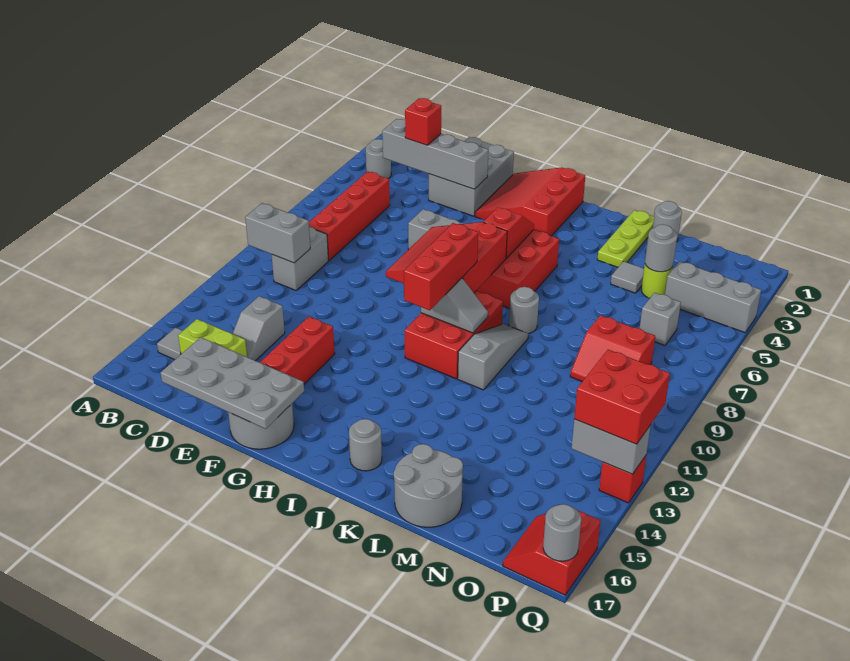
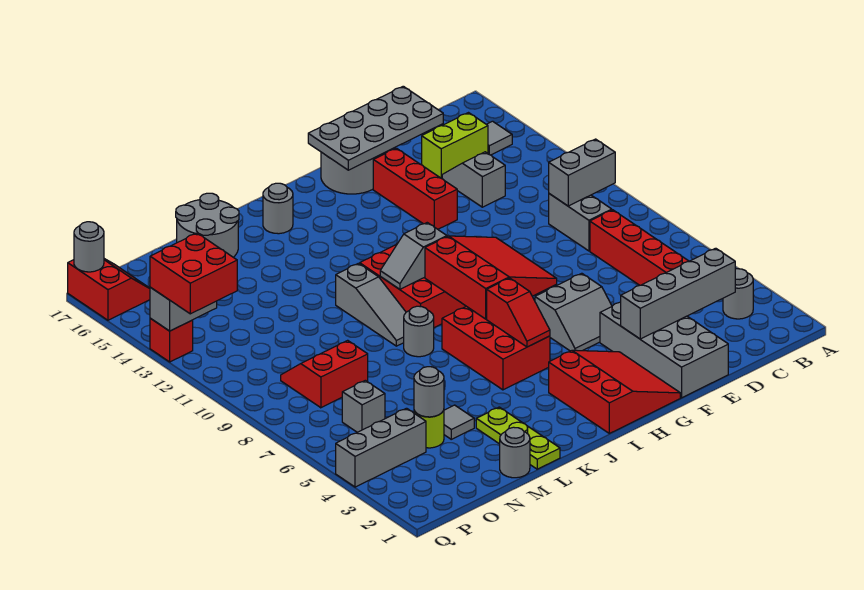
red brick D3 level 3 -> none
grey brick E1:F3 level 1 -> grey brick E1:F4 level 1
red brick I9:I11 level 3 -> none

